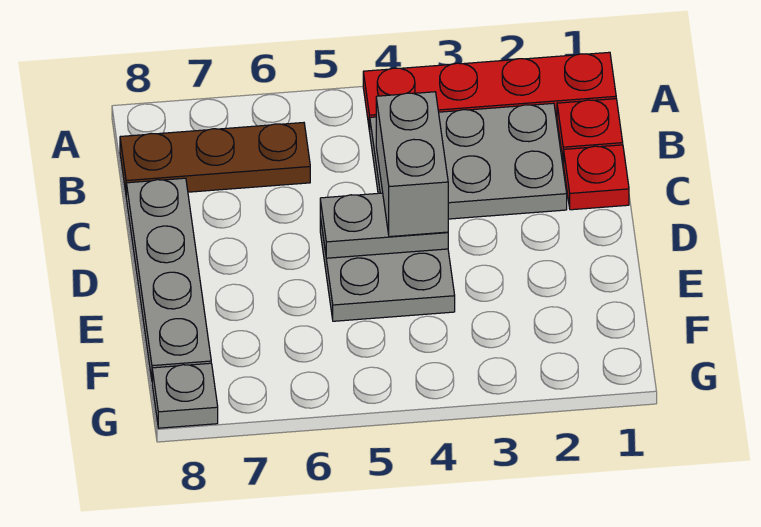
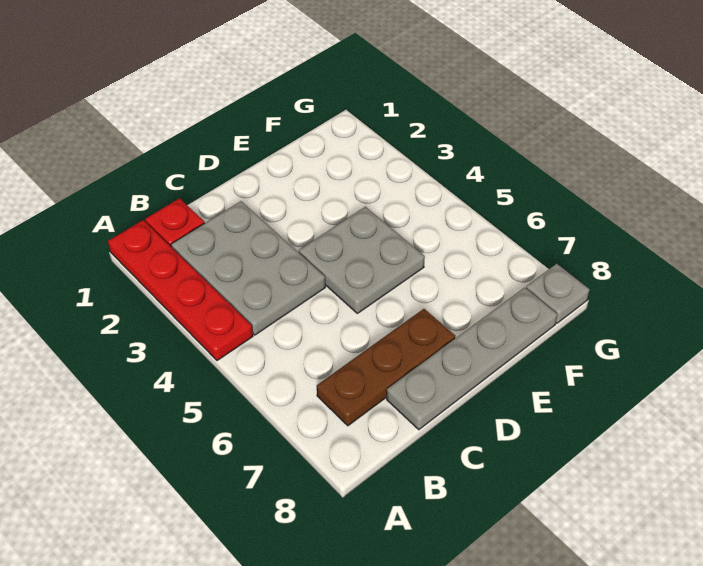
brown plate B6:B8 level 1 -> brown plate B7:D7 level 1
red plate C1 level 1 -> none
grey brick C4:D4 level 3 -> none
grey plate D4:D5 level 2 -> none

